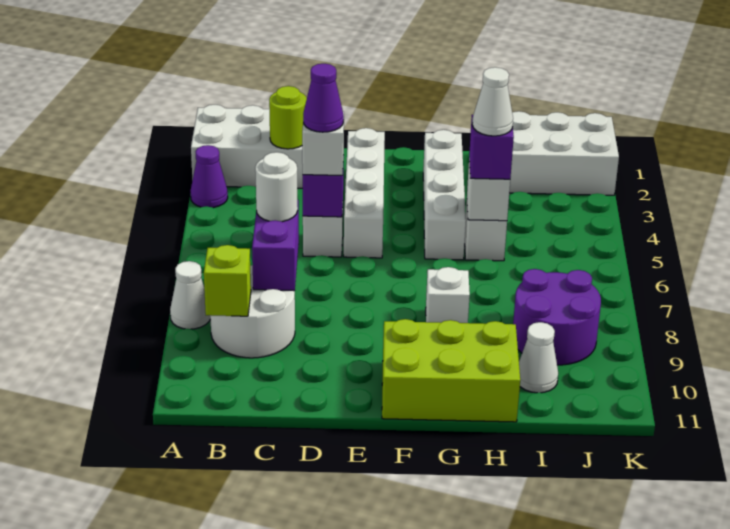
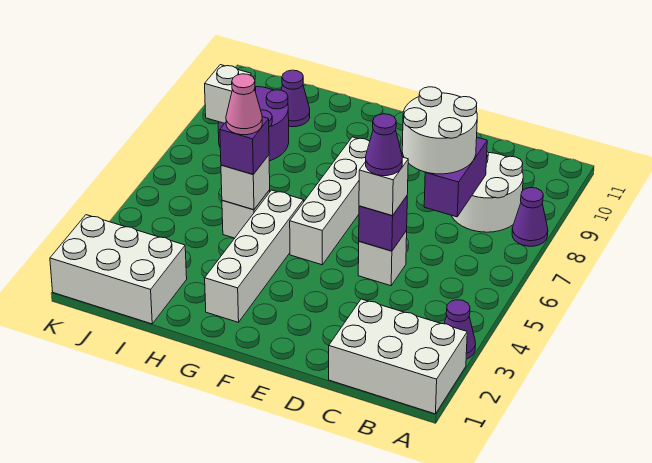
white cone A8 level 1 -> purple cone A8 level 1
lime brick B9 level 2 -> none
lime round brick C2 level 2 -> none
white round brick C7 level 3 -> white round brick C7:D8 level 3
white brick E2:E5 level 1 -> white brick F5:F8 level 1
lime brick F10:H11 level 1 -> none
white brick G8 level 1 -> white brick J8 level 2
white cone H5 level 4 -> pink cone H5 level 4
white cone I10 level 1 -> purple cone I10 level 1

